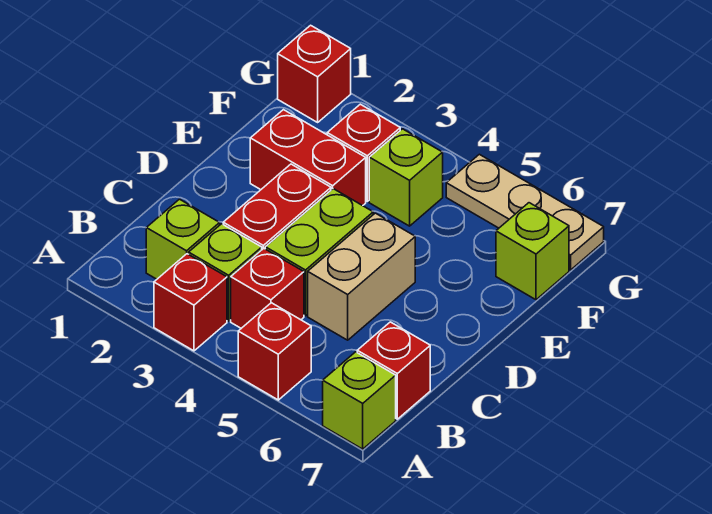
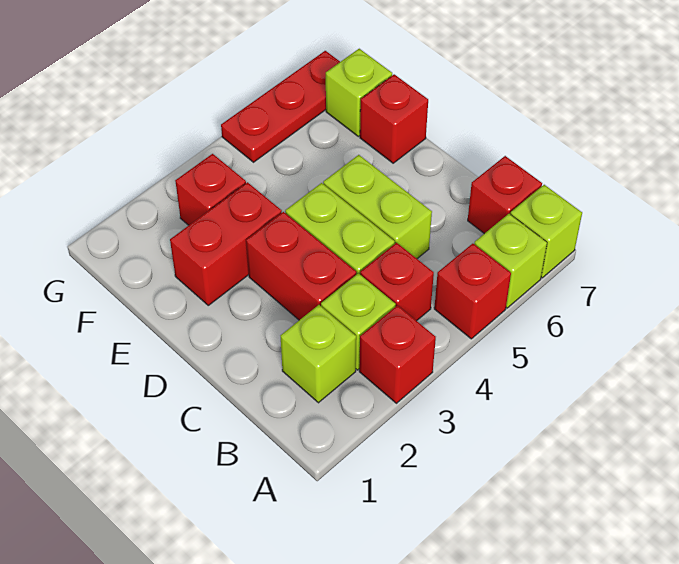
tan brick C5:D5 level 1 -> lime brick C5:D5 level 1
lime brick F4 level 1 -> lime brick A6 level 1
red brick G1 level 1 -> red brick E7 level 1
tan plate G5:G7 level 1 -> red plate G5:G7 level 1

